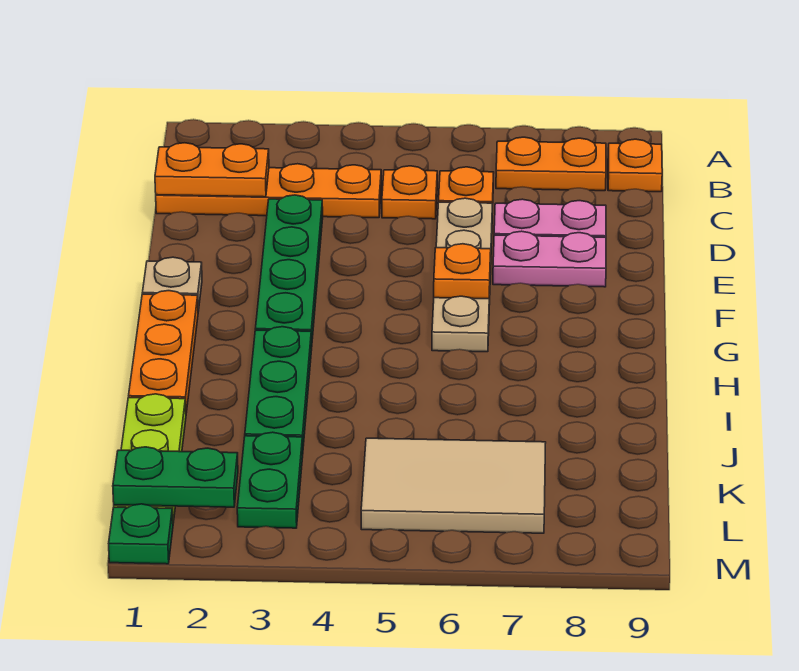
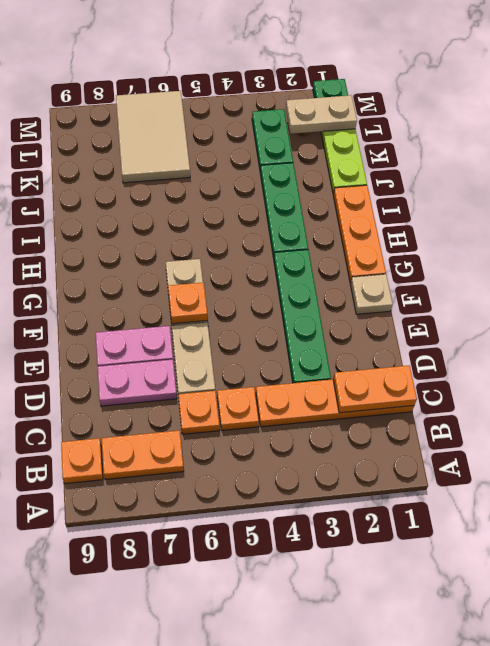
tan tile K5:L7 level 1 -> tan tile K6:M7 level 1
green plate L1:L2 level 2 -> tan plate L1:L2 level 2

